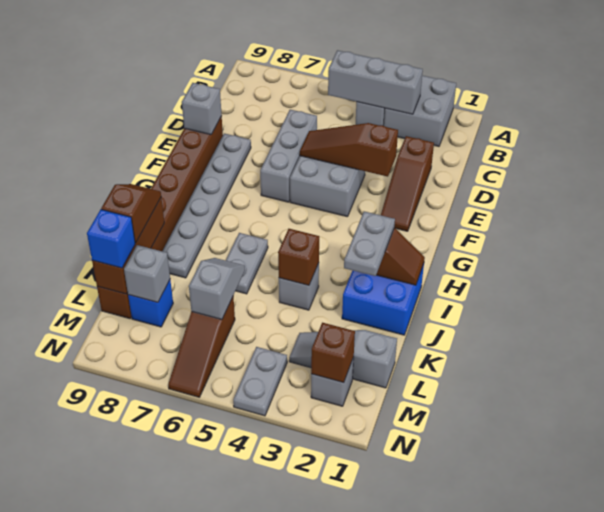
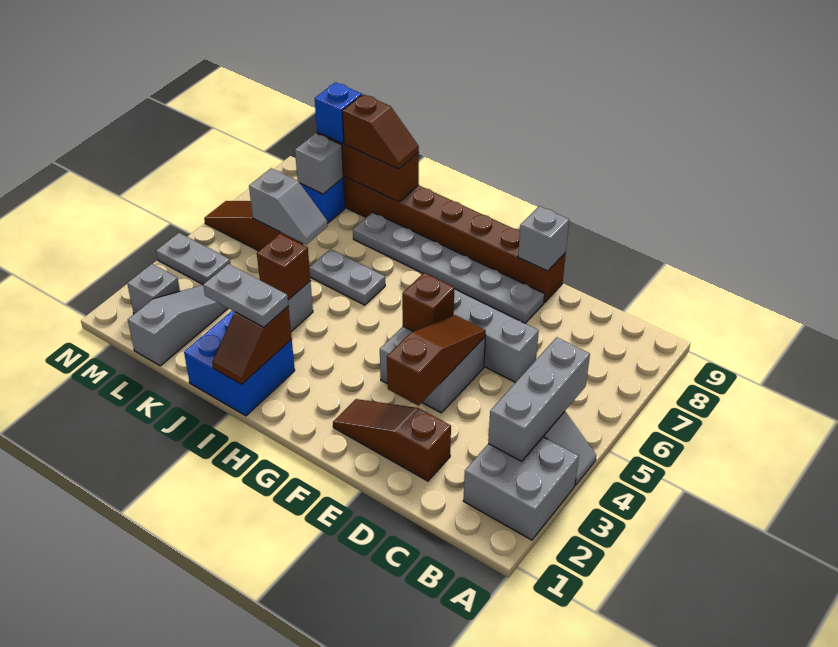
brown brick M2 level 2 -> brown brick F5 level 2

